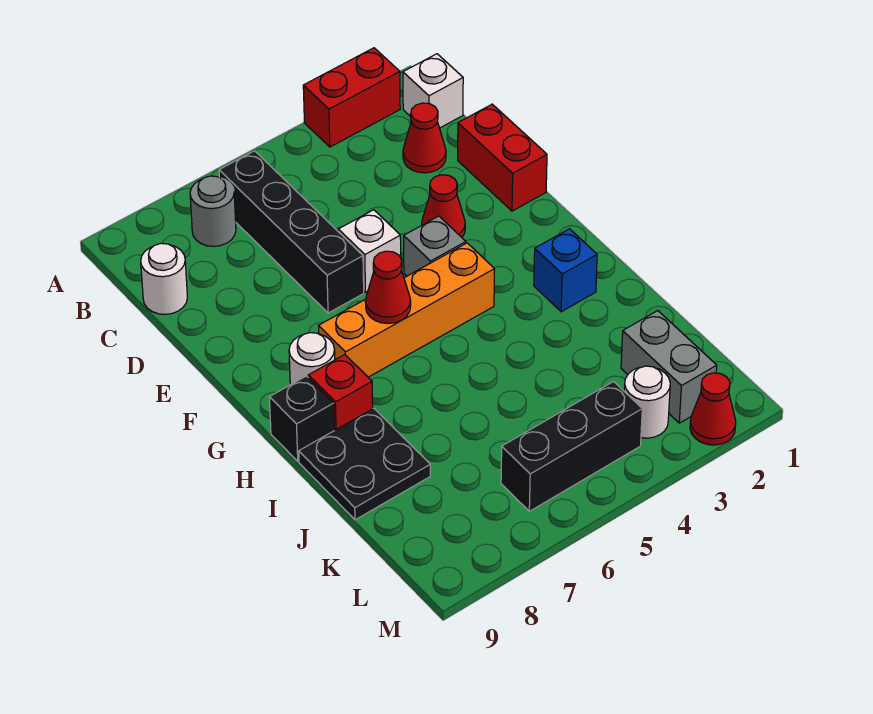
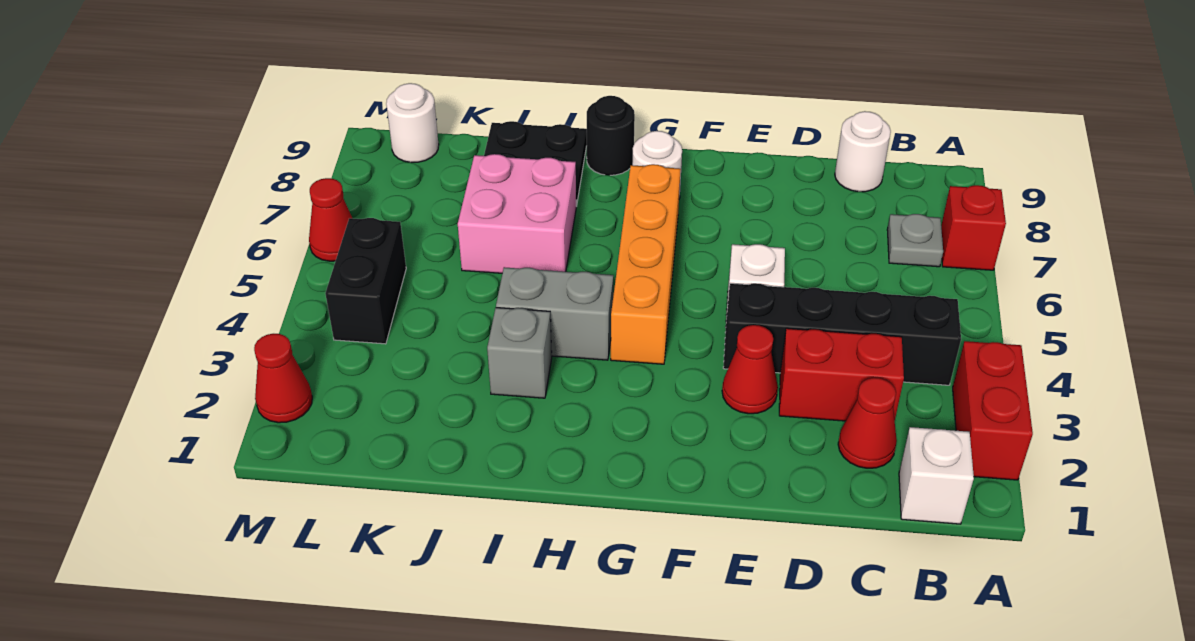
black brick B6:E6 level 1 -> black brick B4:E4 level 1
grey round brick B7 level 1 -> grey plate B7 level 1
red brick D1:E1 level 1 -> red brick C3:D3 level 1
grey brick F4 level 1 -> grey brick I3 level 1
red cone G6 level 2 -> red cone M6 level 1
blue brick H2 level 1 -> none
red brick H8 level 1 -> red brick A7 level 1
black brick H9 level 1 -> black round brick H9 level 1
none -> pink brick I6:J7 level 1
grey brick K2:L2 level 1 -> grey brick H4:I4 level 1
white round brick L3 level 1 -> white round brick L9 level 1
black brick L4:L6 level 1 -> black brick L4:L5 level 1

